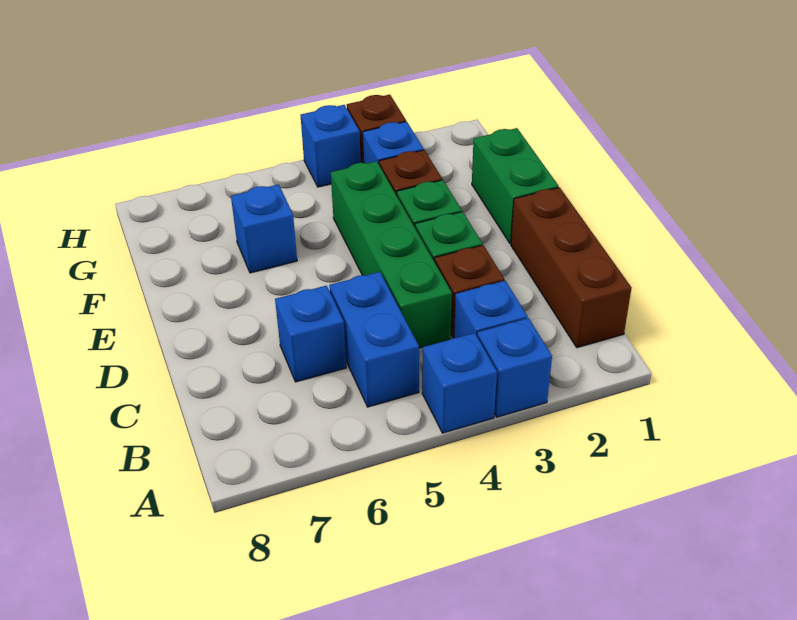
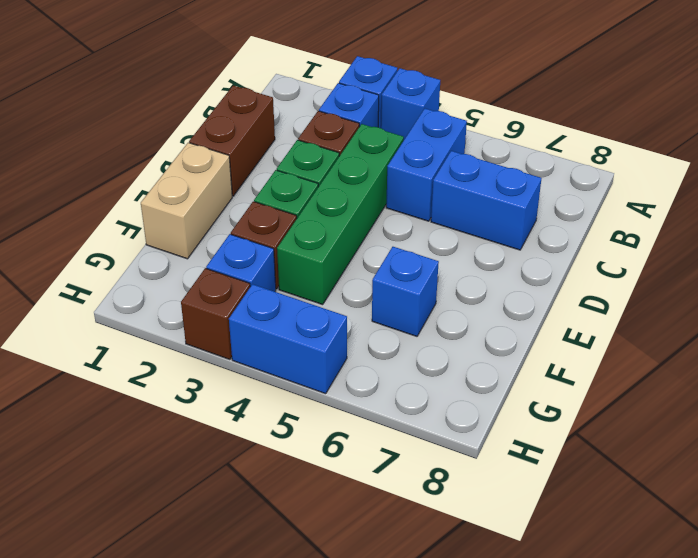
brown brick B1:D1 level 1 -> brown brick C1:D1 level 1
blue brick C6 level 1 -> blue brick C6:C7 level 1
green brick E1:F1 level 1 -> tan brick E1:F1 level 1
blue brick H4 level 1 -> blue brick H4:H5 level 1

